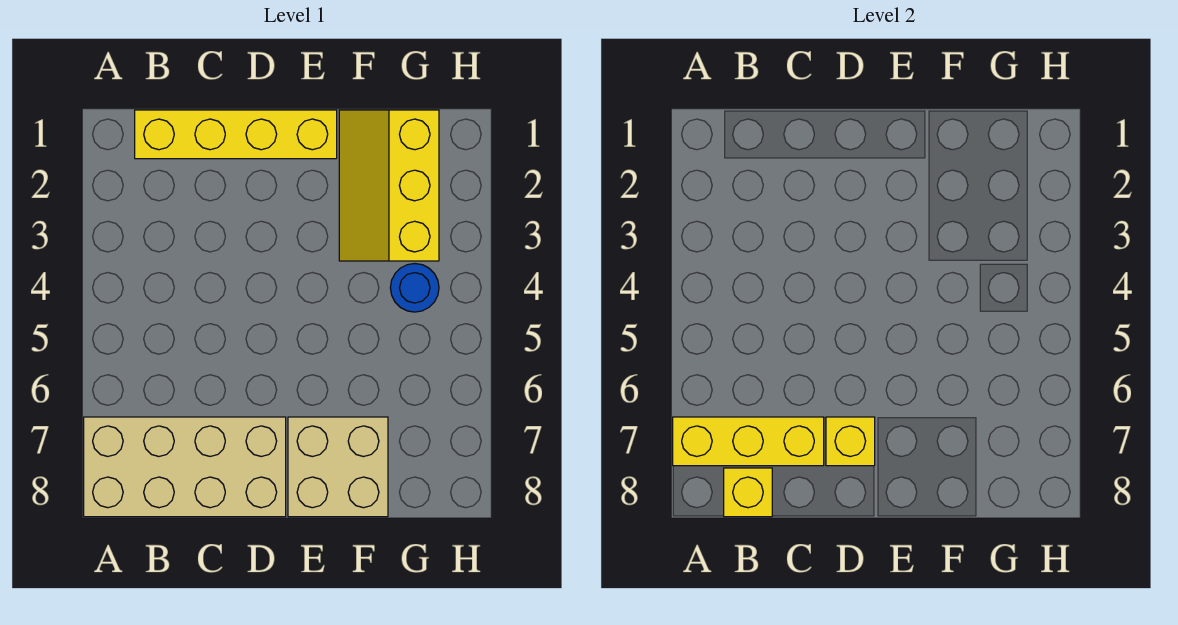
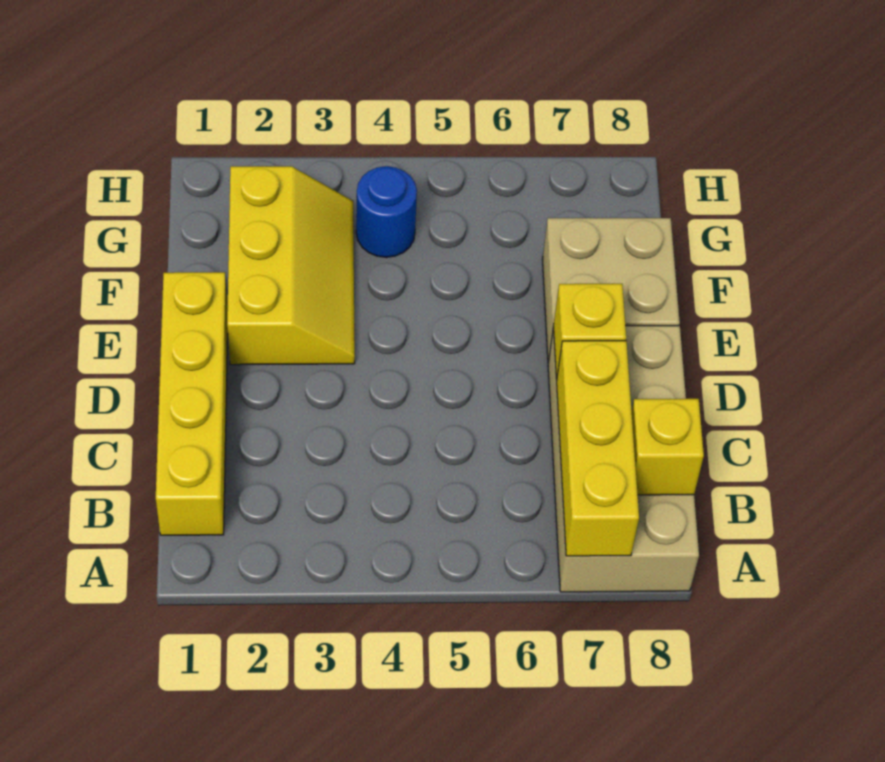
yellow slope F1:G3 level 1 top G -> yellow slope E2:G3 level 1 top 2

